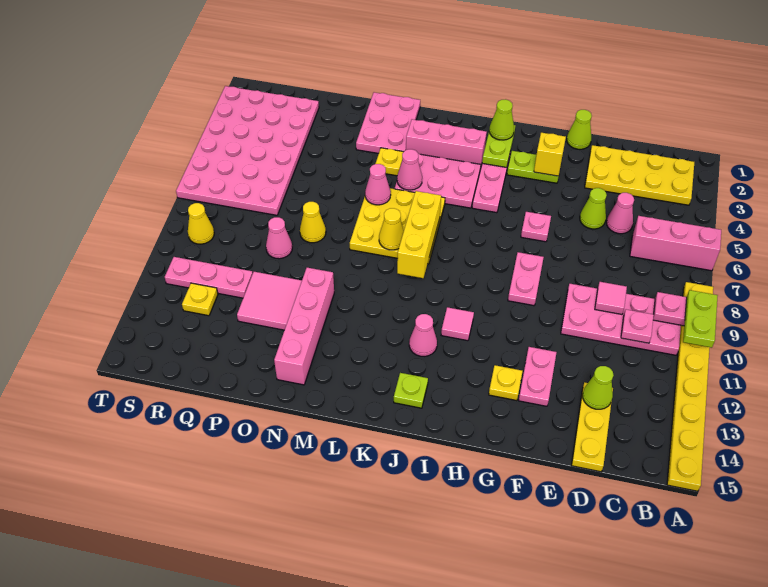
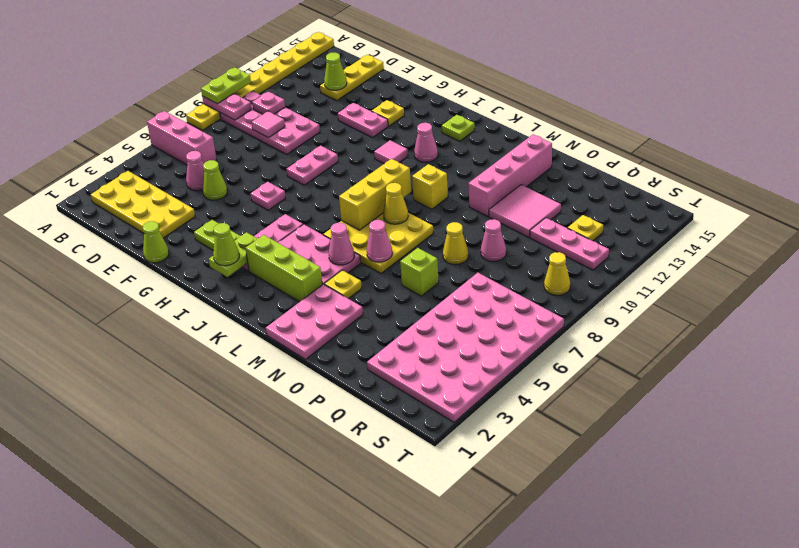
pink plate F12:F13 level 1 -> pink plate F12:G12 level 1
yellow brick G3 level 2 -> yellow brick L10 level 1
pink brick J3:L3 level 1 -> lime brick J3:L3 level 1
none -> lime brick O6 level 1

